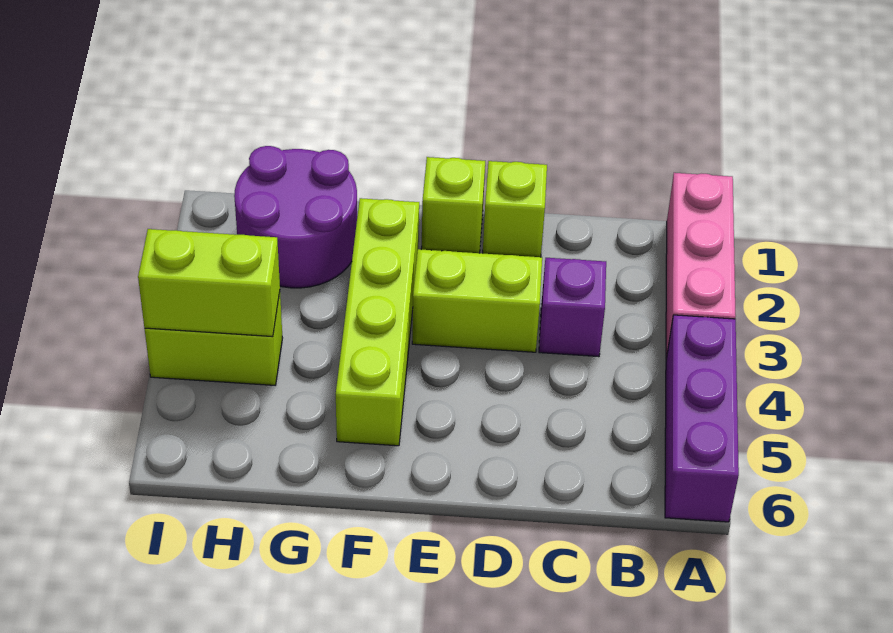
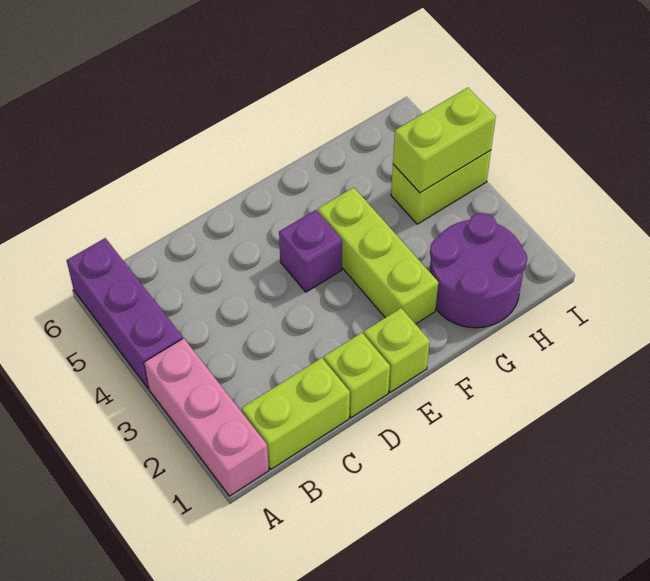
purple brick C3 level 1 -> purple brick E4 level 1
lime brick D3:E3 level 1 -> lime brick B1:C1 level 1
lime brick F2:F5 level 1 -> lime brick F2:F4 level 1

